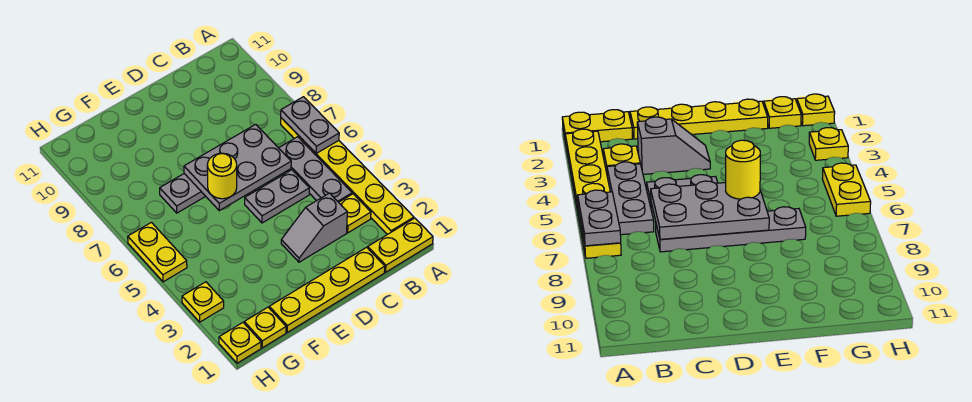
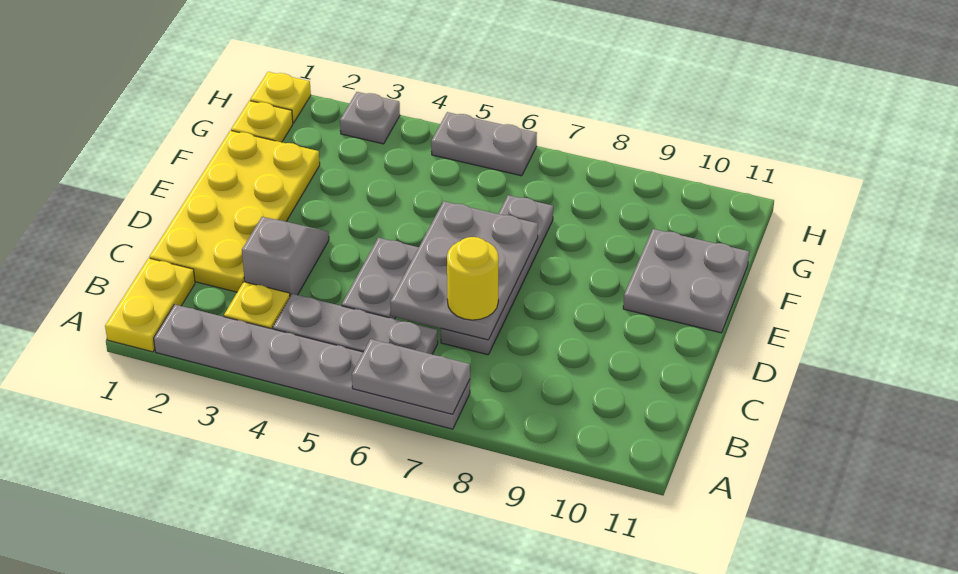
yellow plate A2:A7 level 1 -> grey plate A2:A7 level 1
yellow plate C1:F1 level 1 -> yellow plate C1:F2 level 1
yellow round brick E6 level 3 -> yellow round brick C7 level 3
none -> grey plate E10:F11 level 1
yellow plate H3 level 1 -> grey plate H3 level 1
yellow plate H5:H6 level 1 -> grey plate H5:H6 level 1

